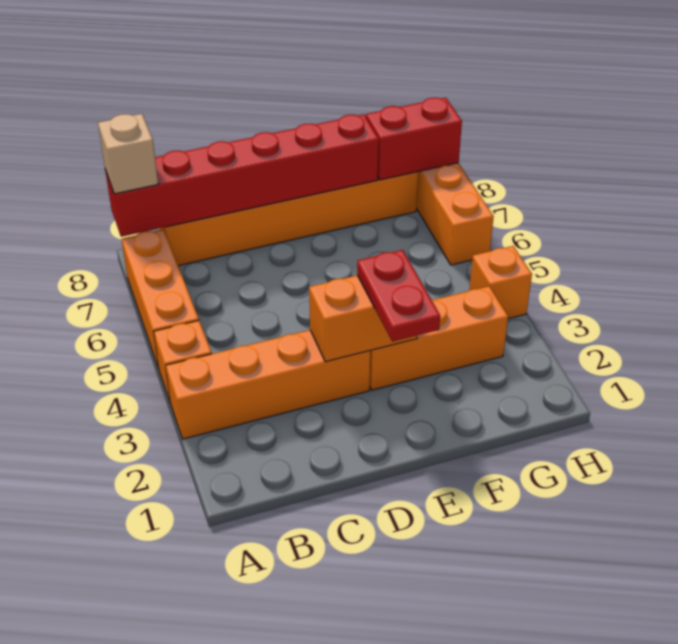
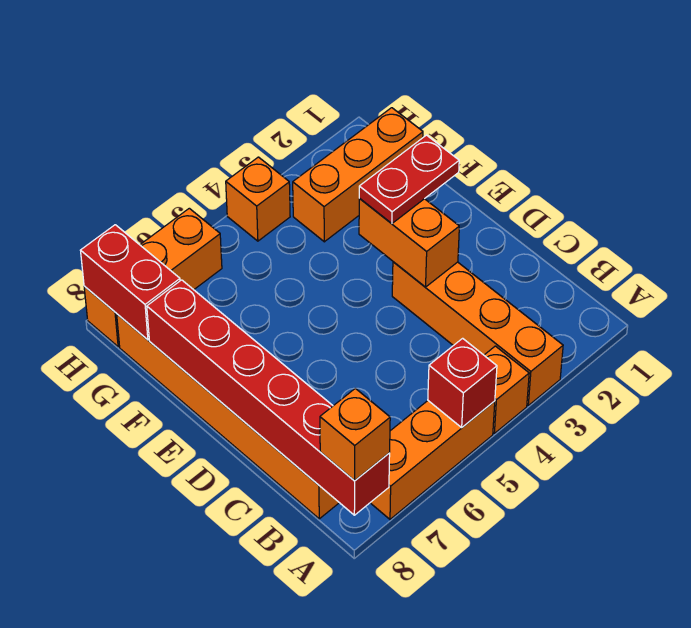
none -> red brick A5 level 2
tan brick A8 level 3 -> orange brick A8 level 3
orange brick E3:G3 level 1 -> orange brick G1:G3 level 1

